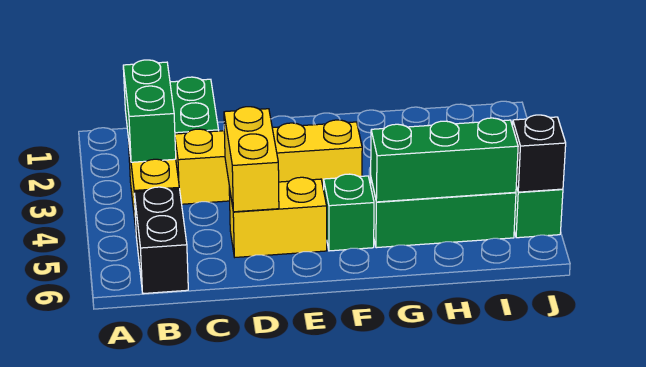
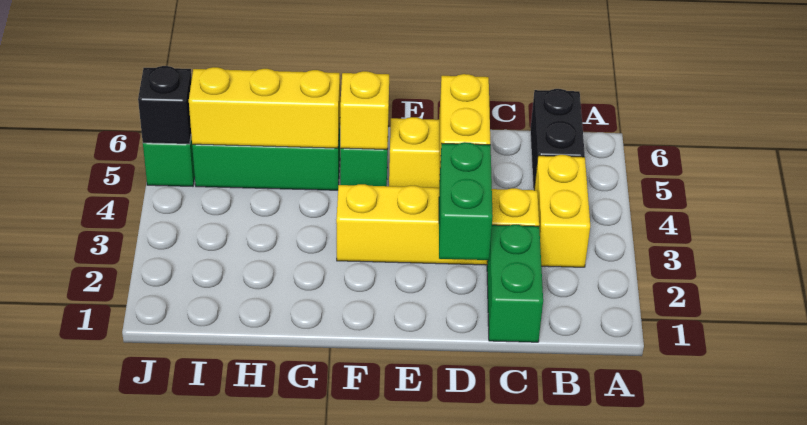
green brick B2:B3 level 2 -> green brick D2:D3 level 2
none -> yellow brick F5 level 2
green brick G5:I5 level 2 -> yellow brick G5:I5 level 2

